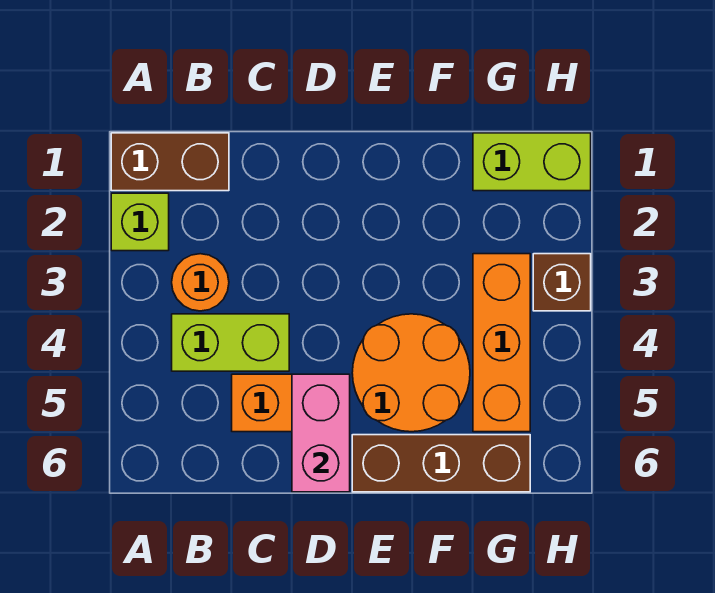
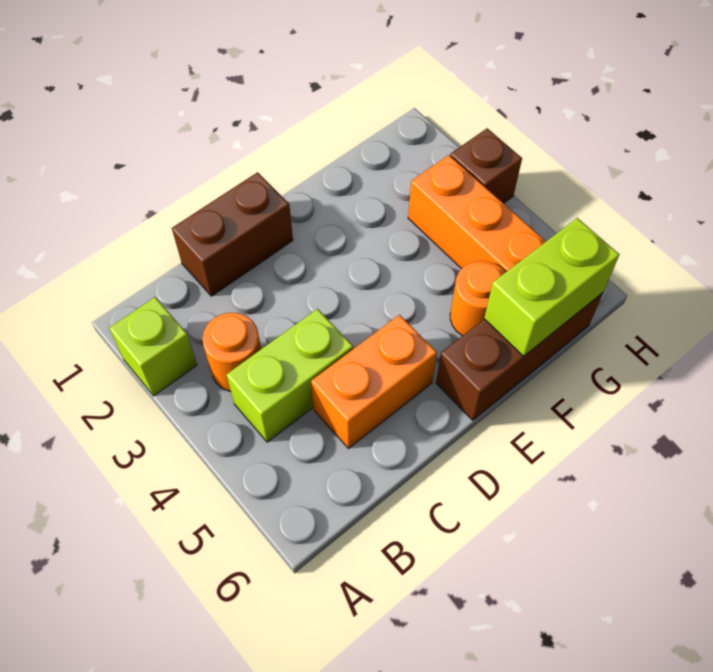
brown brick A1:B1 level 1 -> brown brick C1:D1 level 1
pink brick D5:D6 level 2 -> none
orange round brick E4:F5 level 1 -> orange round brick F5 level 1
lime brick G1:H1 level 1 -> lime brick F6:G6 level 2

